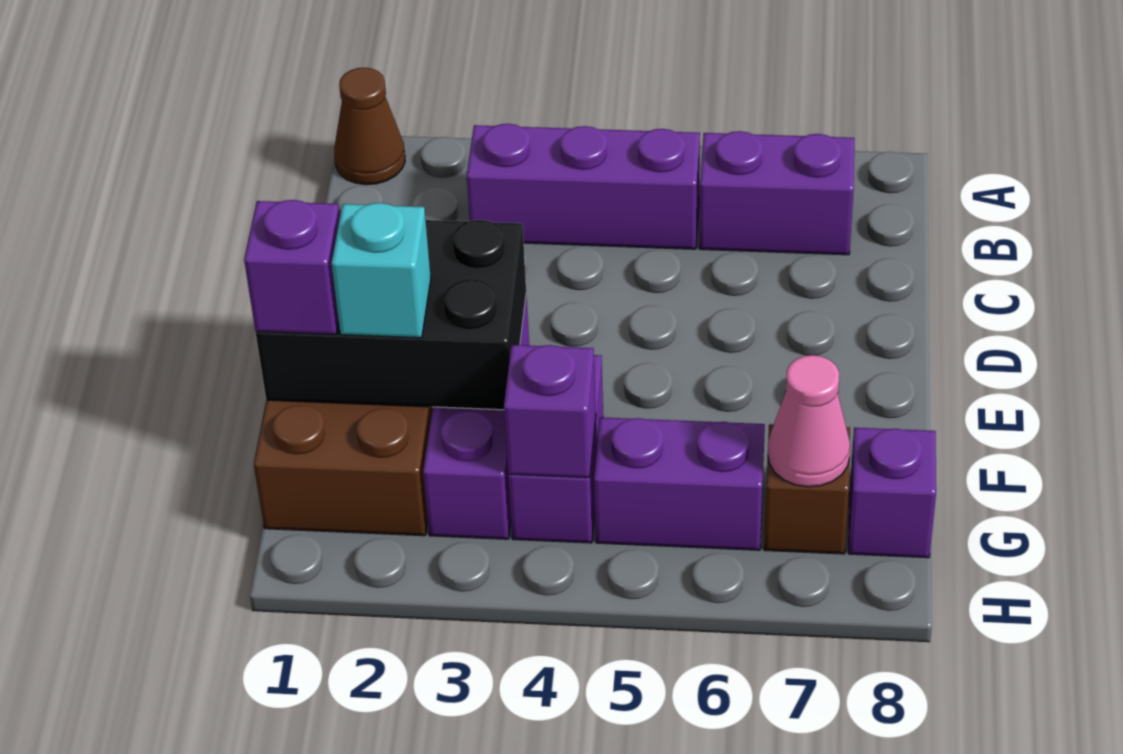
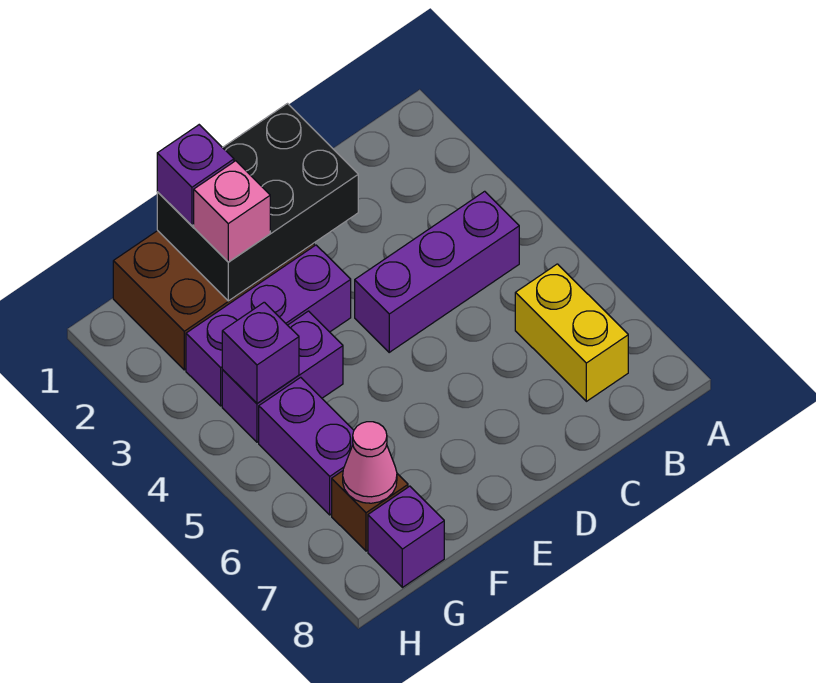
brown cone A1 level 1 -> none
purple brick B3:B5 level 1 -> purple brick B4:D4 level 1
purple brick B6:B7 level 1 -> yellow brick B6:B7 level 1
black brick E1:F3 level 2 -> black brick D1:F2 level 2
cyan brick F2 level 3 -> pink brick F2 level 3

